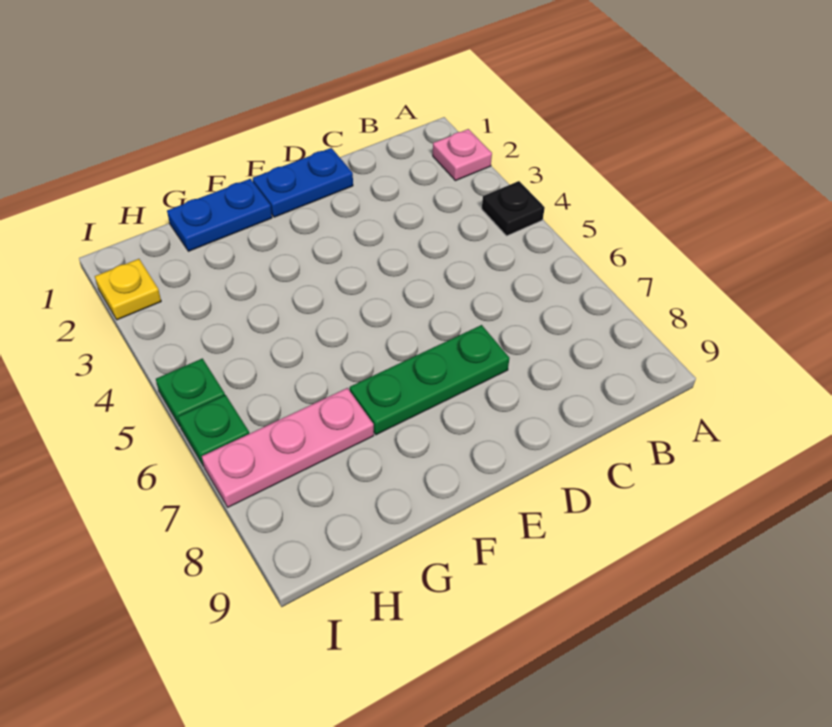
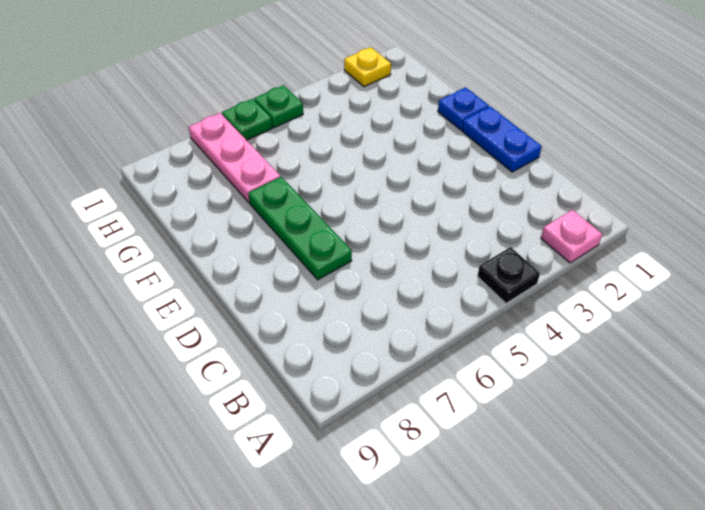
blue plate F1:G1 level 1 -> blue plate F1 level 1

